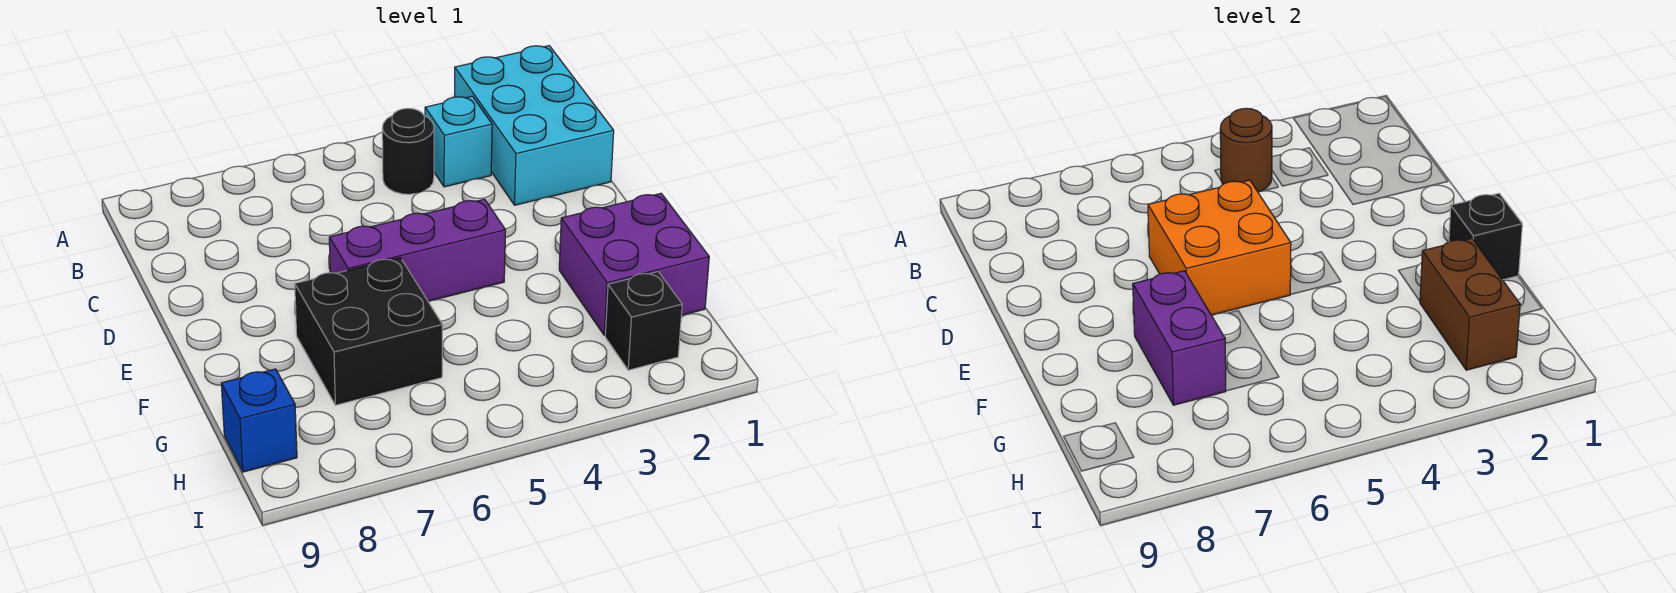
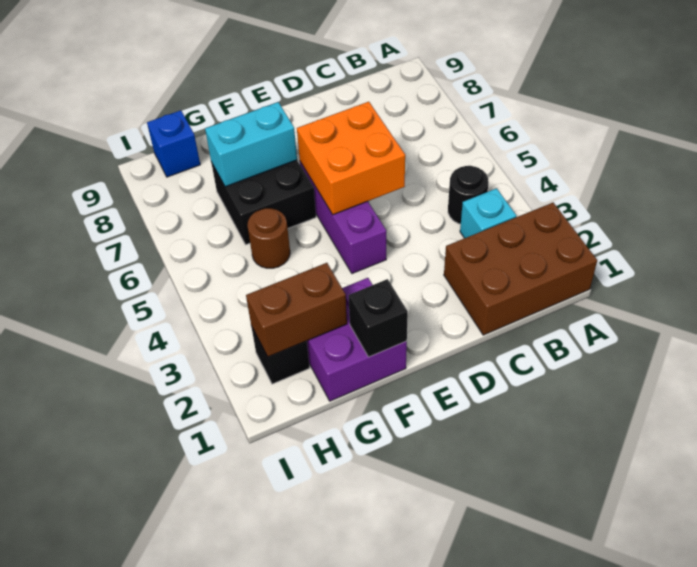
cyan brick A1:C2 level 1 -> brown brick A1:C2 level 1
brown round brick B4 level 2 -> brown round brick G5 level 1
purple brick F7:G7 level 2 -> cyan brick F7:G7 level 2

